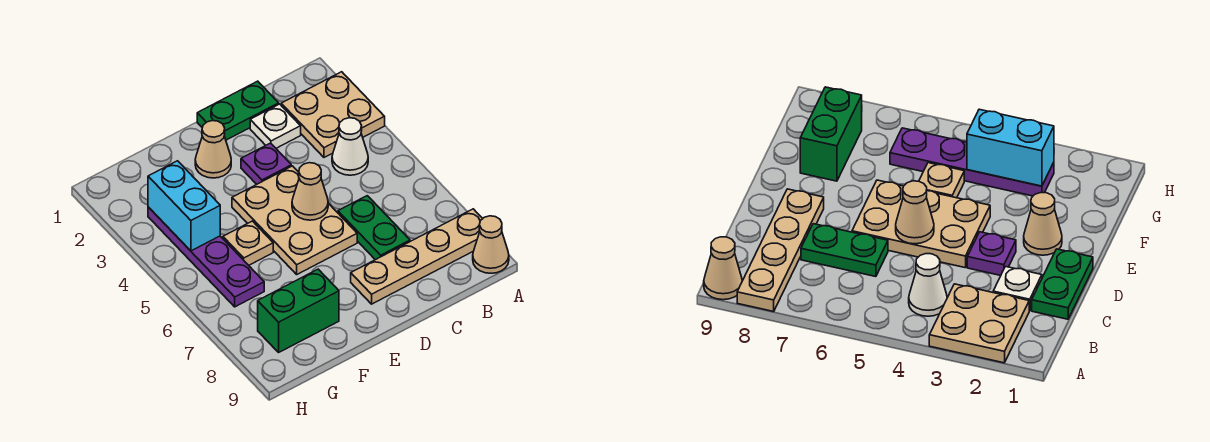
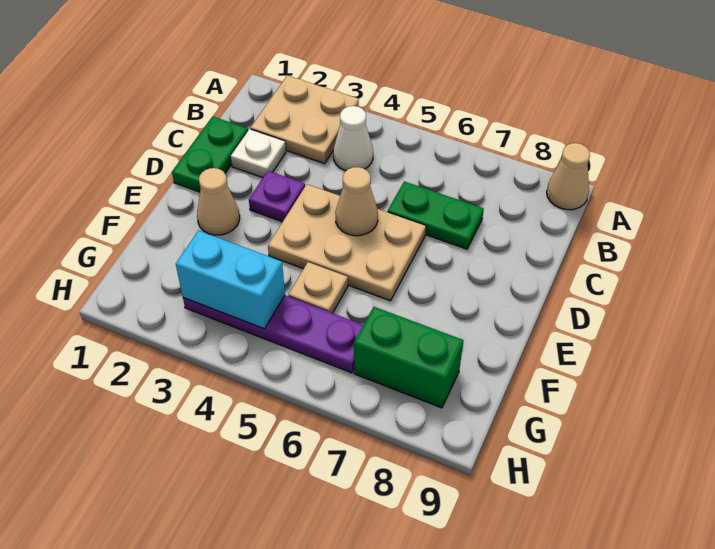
tan plate A8:D8 level 1 -> none
green brick F8:G8 level 1 -> green brick G7:G8 level 1

